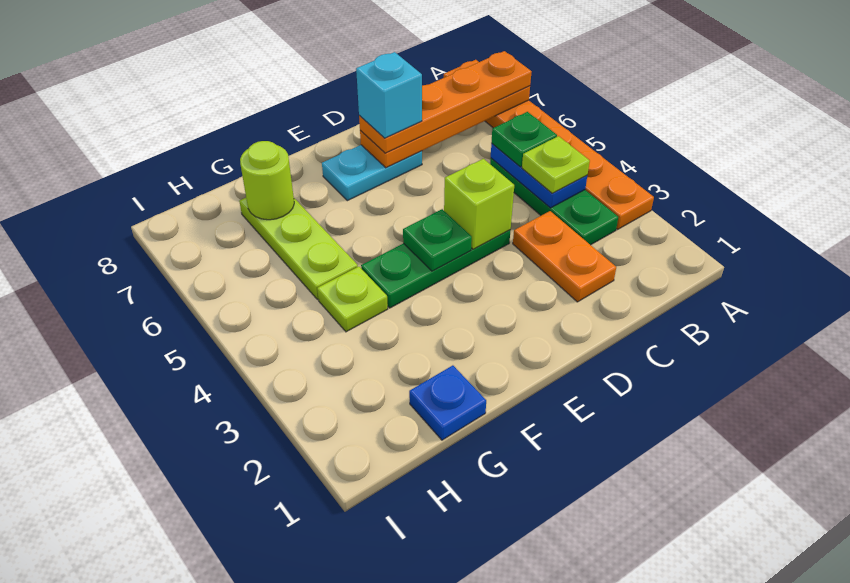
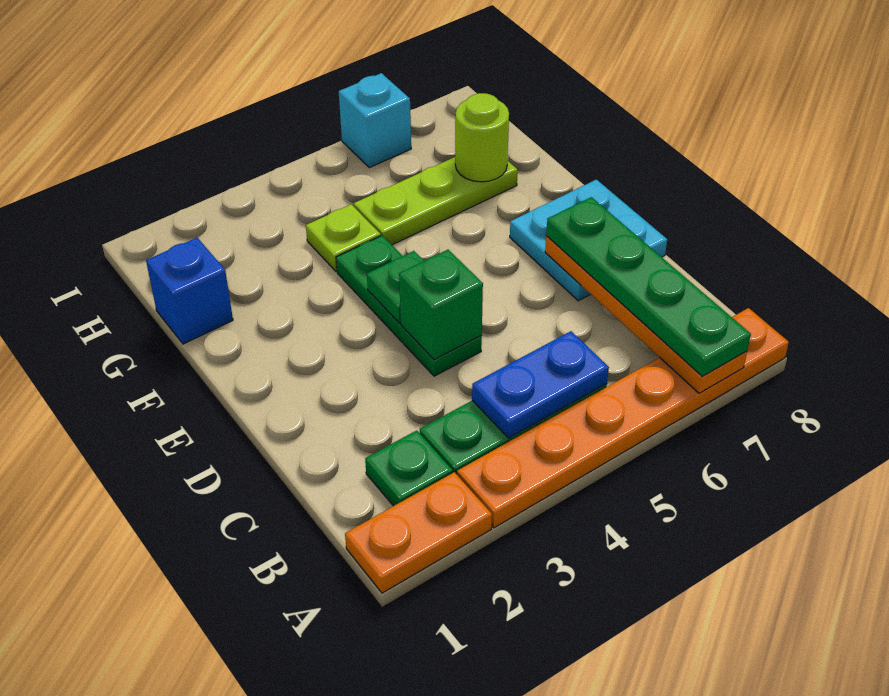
orange plate A7:D7 level 3 -> green plate A7:D7 level 3
lime plate B4 level 3 -> none
green plate B5 level 3 -> green plate B2 level 1
orange plate C2:C3 level 1 -> orange plate A1:A2 level 1
lime brick D4 level 2 -> green brick D4 level 2
cyan plate D7:E7 level 1 -> cyan plate D7:E8 level 1
cyan brick D7 level 4 -> cyan brick I6 level 1
blue plate G1 level 1 -> blue brick G1 level 1

